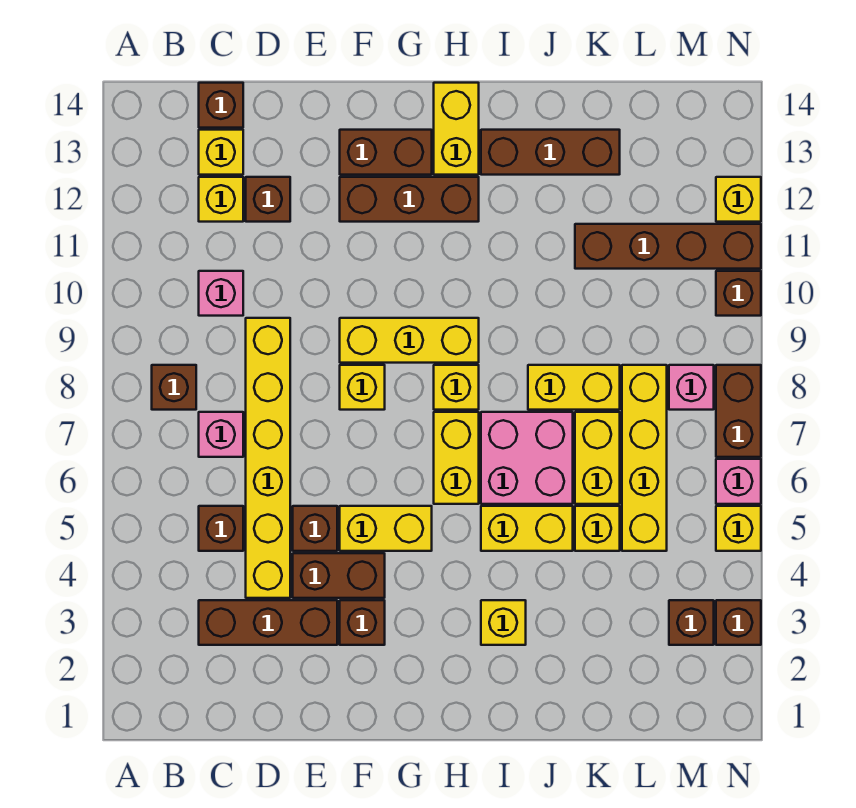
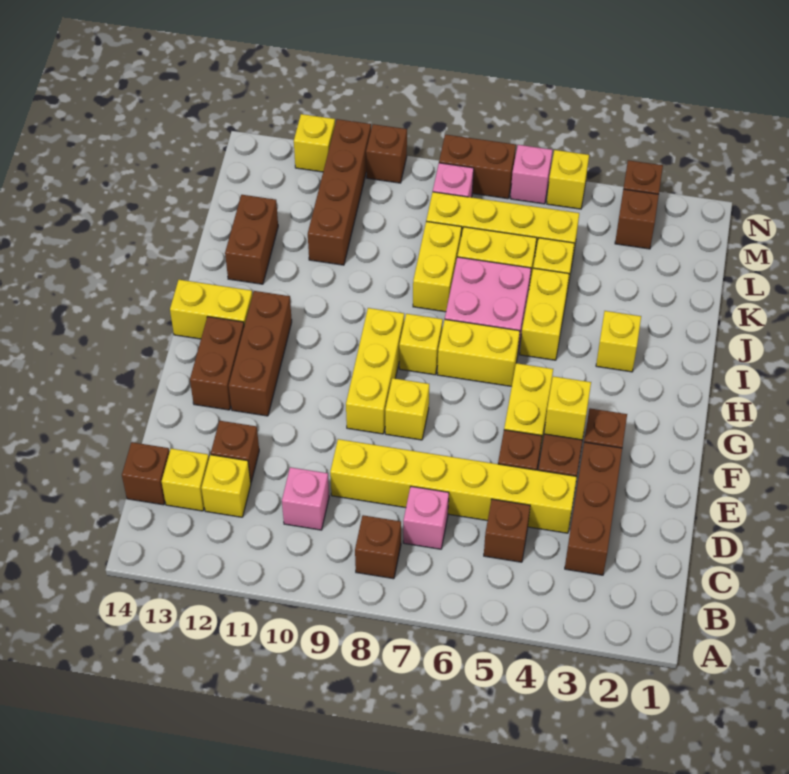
none -> yellow brick F4 level 2
brown brick I13:K13 level 1 -> brown brick J13:K13 level 1

